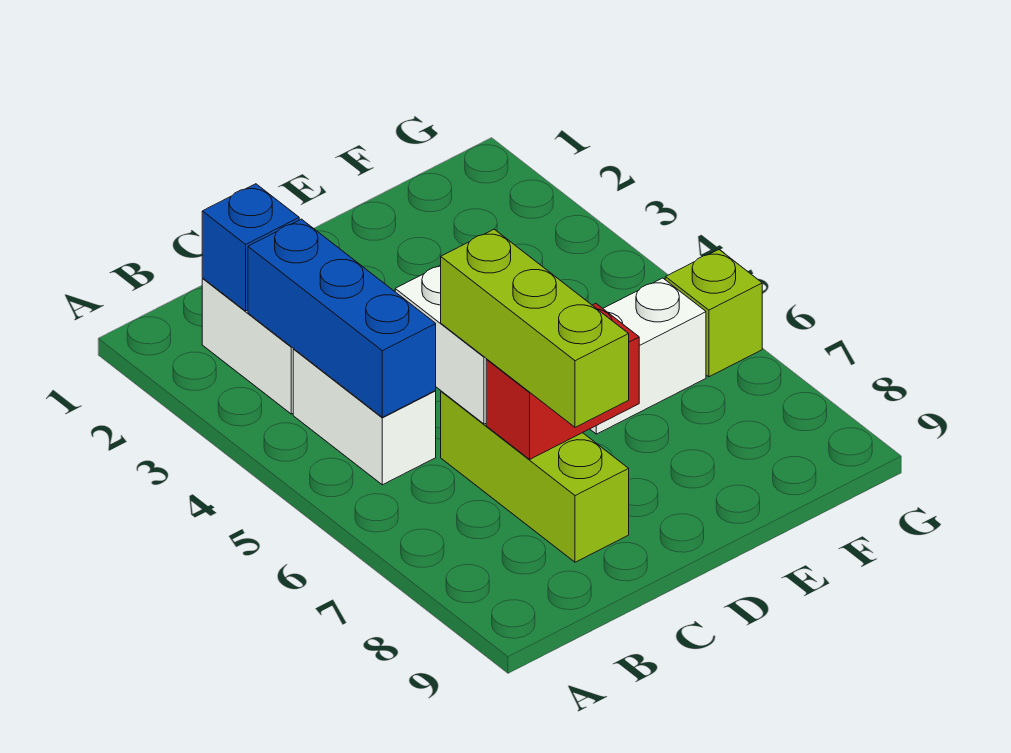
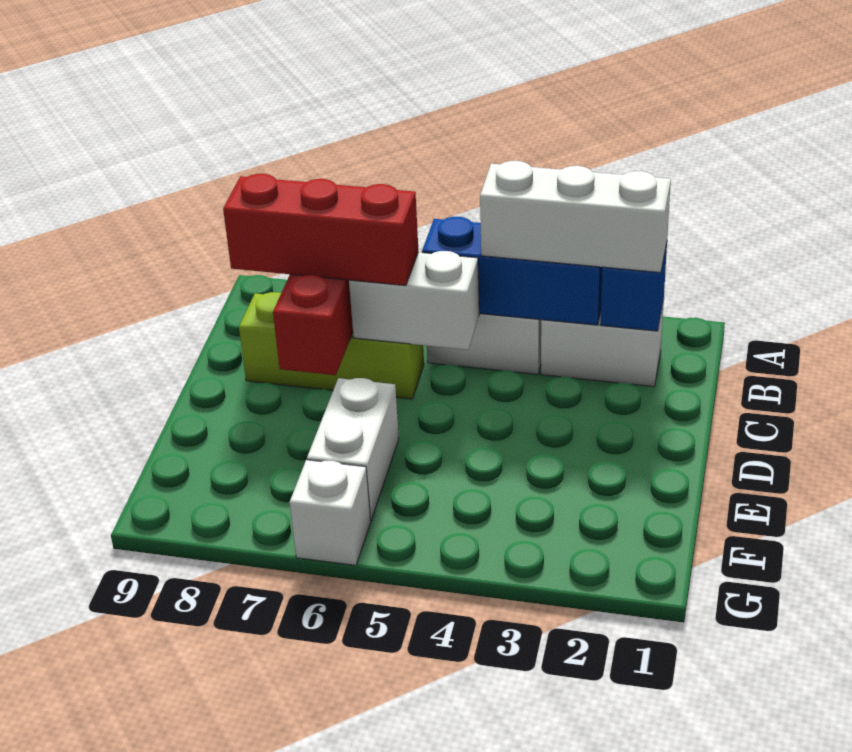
none -> white brick B2:B4 level 3
lime brick C6:C8 level 3 -> red brick C6:C8 level 3
lime brick G6 level 1 -> white brick G6 level 1

